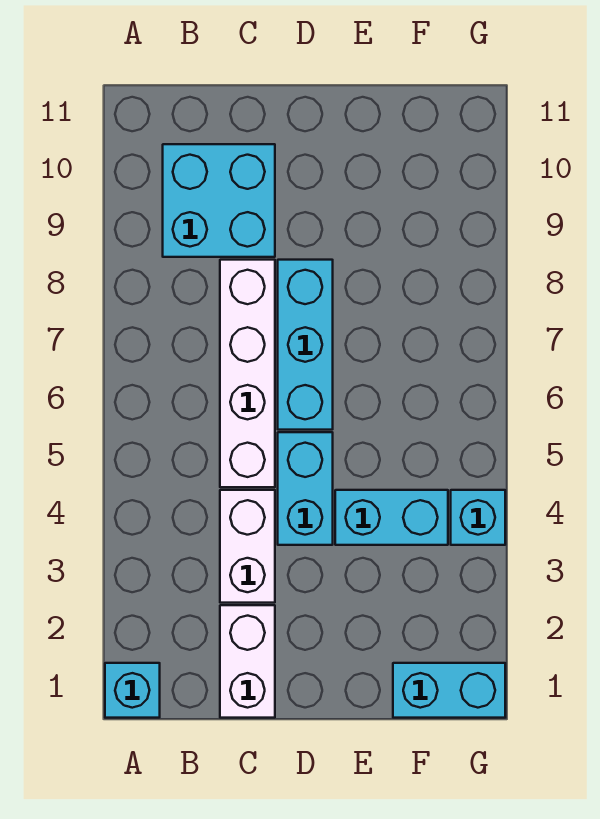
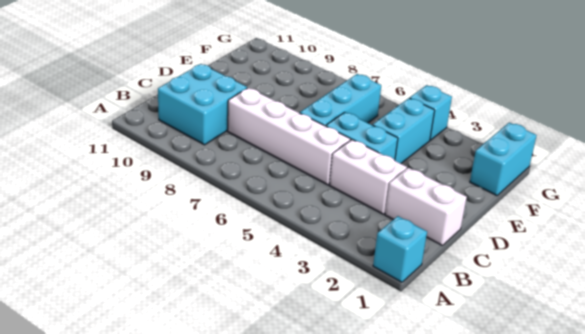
cyan brick D6:D8 level 1 -> cyan brick D6:F6 level 1

